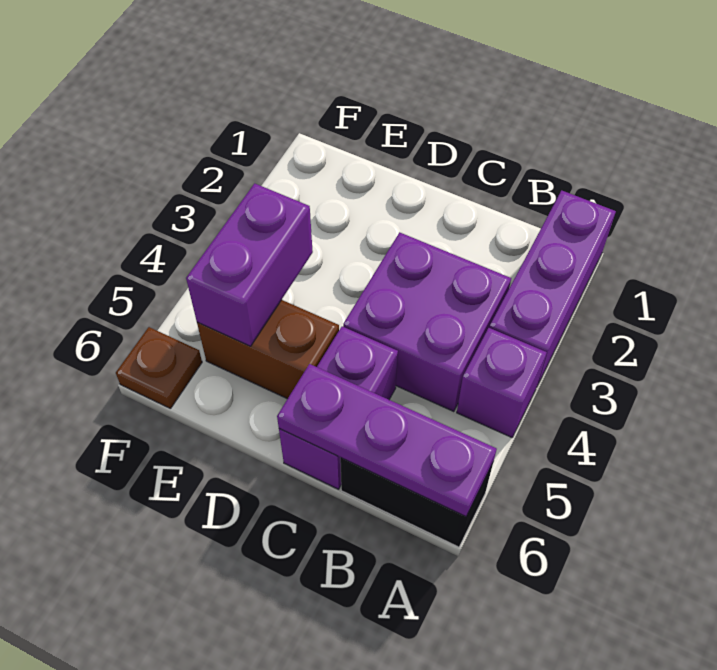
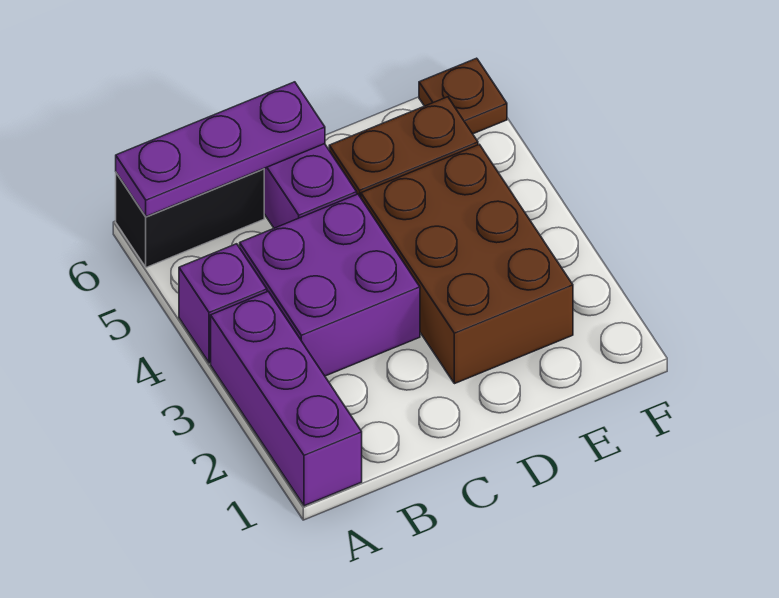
none -> brown brick D2:E4 level 1
purple brick E4:E5 level 2 -> none

